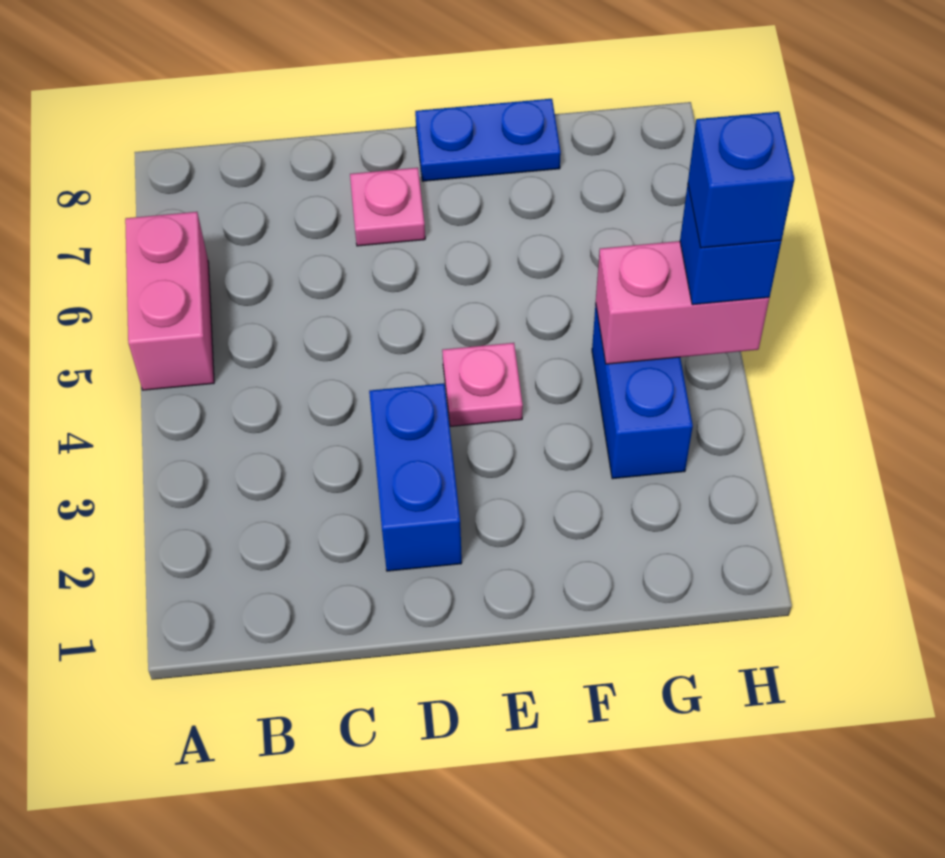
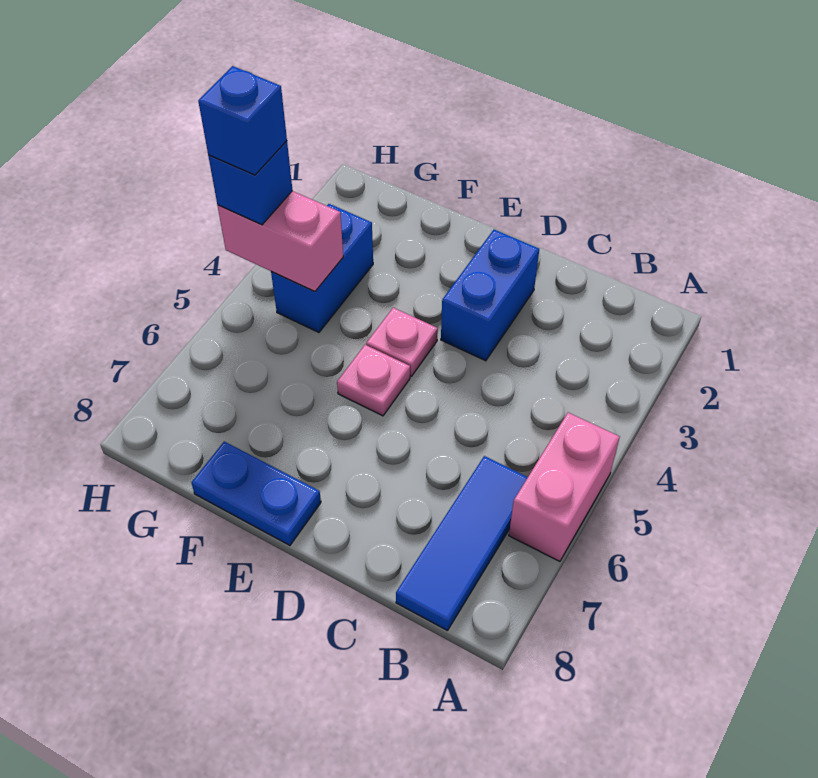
none -> blue tile B6:B8 level 1
pink plate D7 level 1 -> pink plate E5 level 1

